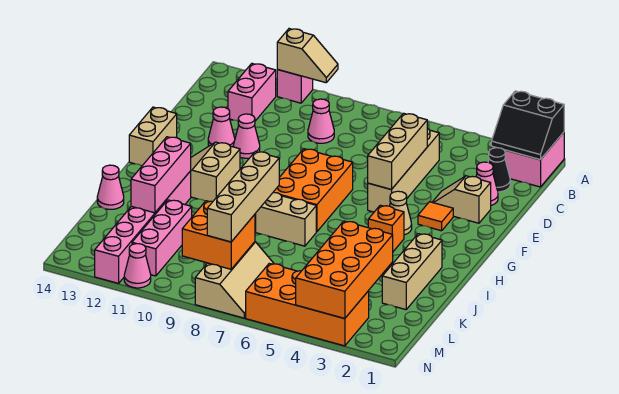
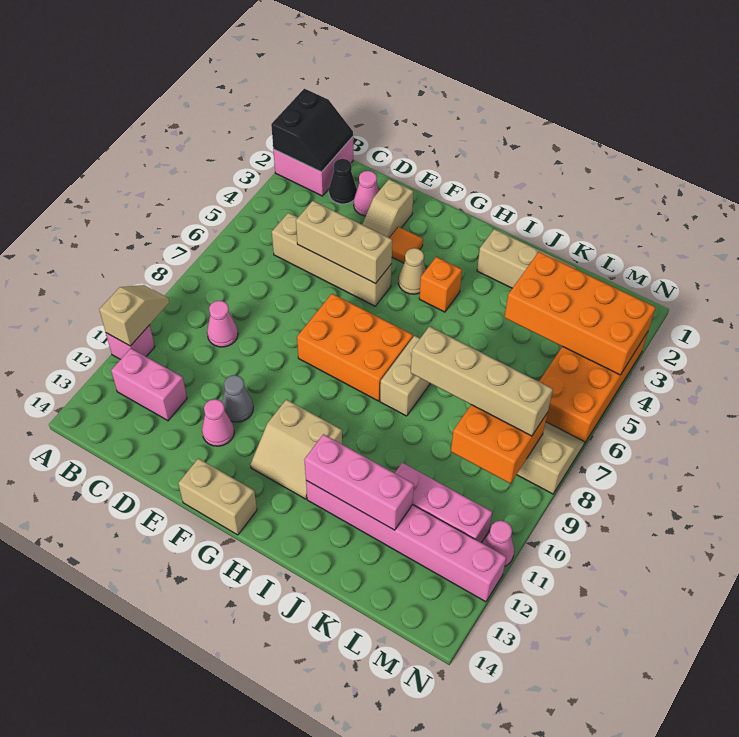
pink cone E11 level 1 -> grey cone E11 level 1
pink cone J14 level 1 -> none

